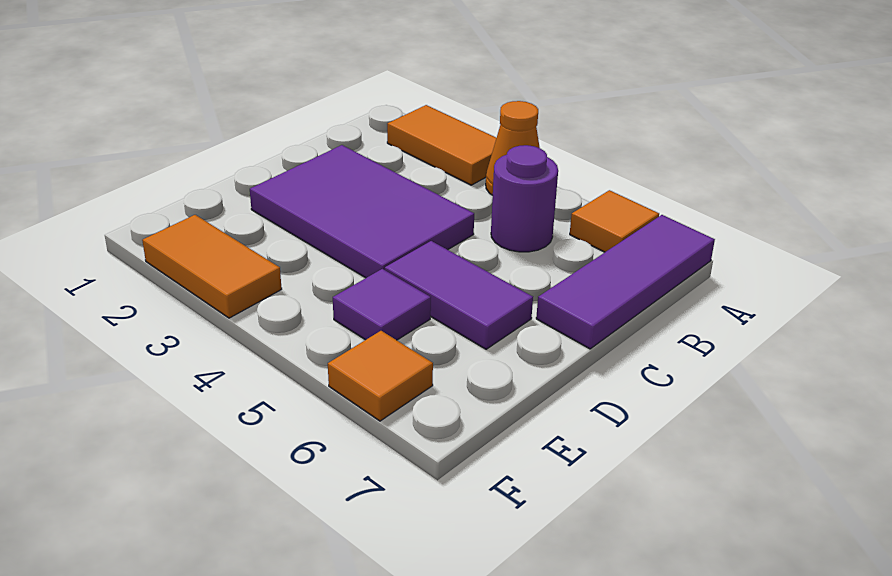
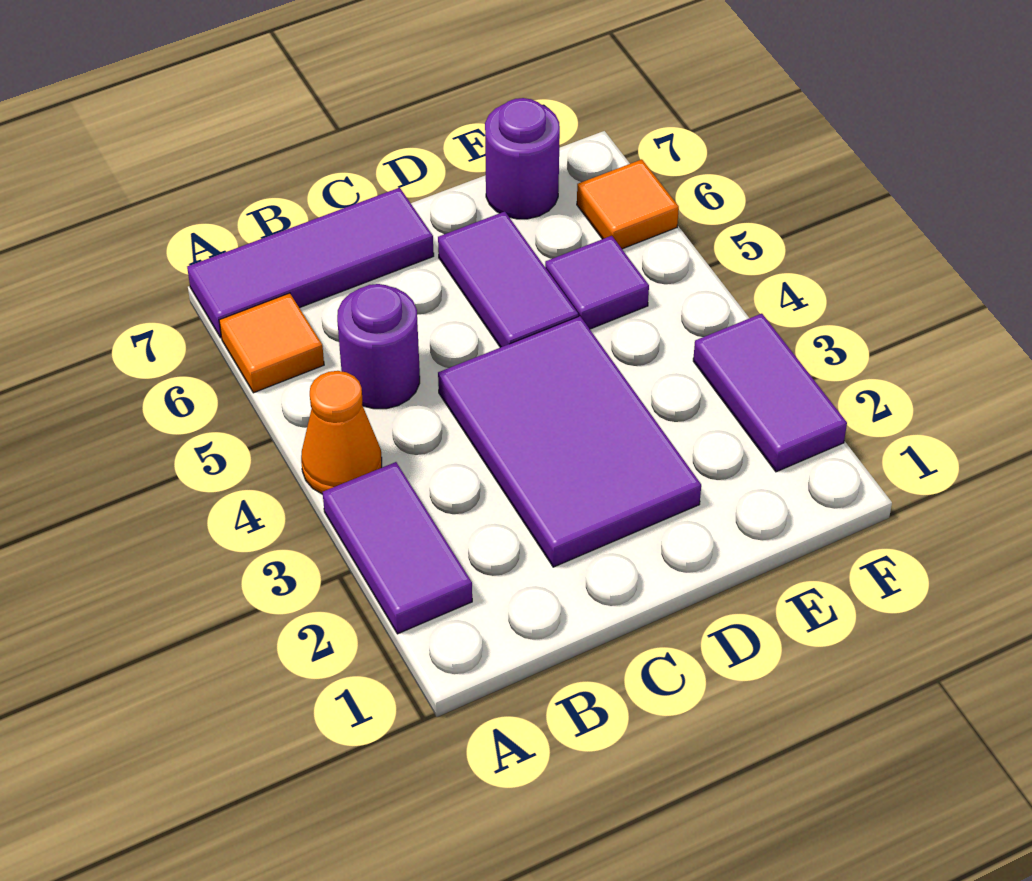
orange tile A2:A3 level 1 -> purple tile A2:A3 level 1
none -> purple round brick E7 level 1
orange tile F2:F3 level 1 -> purple tile F2:F3 level 1

